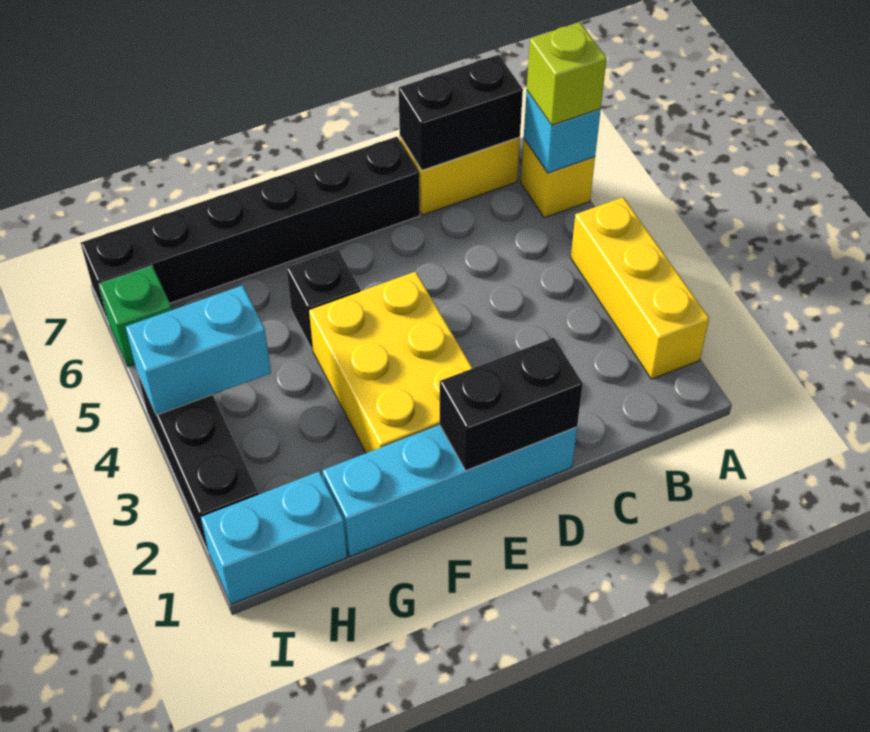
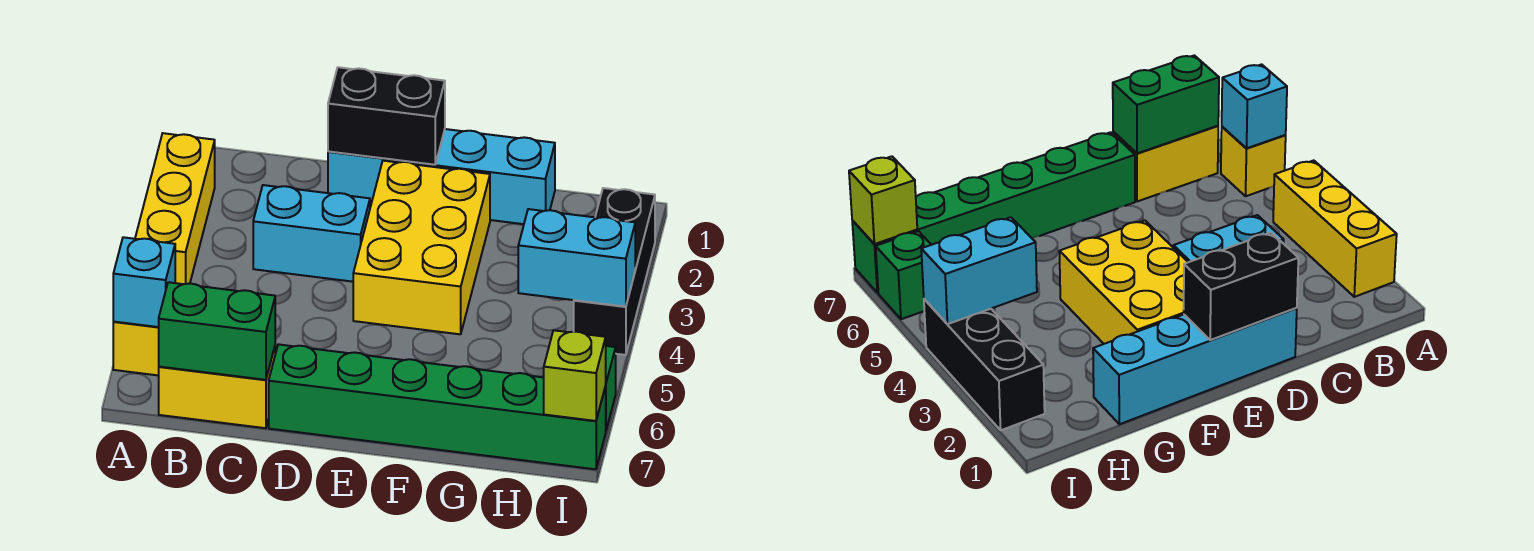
lime brick A6 level 3 -> lime brick I7 level 2
black brick B7:C7 level 2 -> green brick B7:C7 level 2
black brick D7:I7 level 1 -> green brick D7:I7 level 1
black brick F5 level 1 -> none
cyan brick H1:I1 level 1 -> cyan brick C3:D3 level 1

